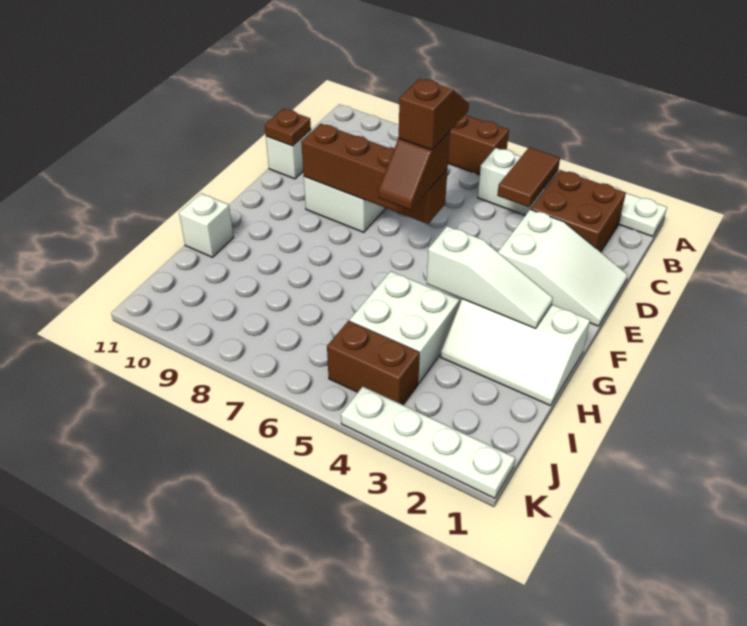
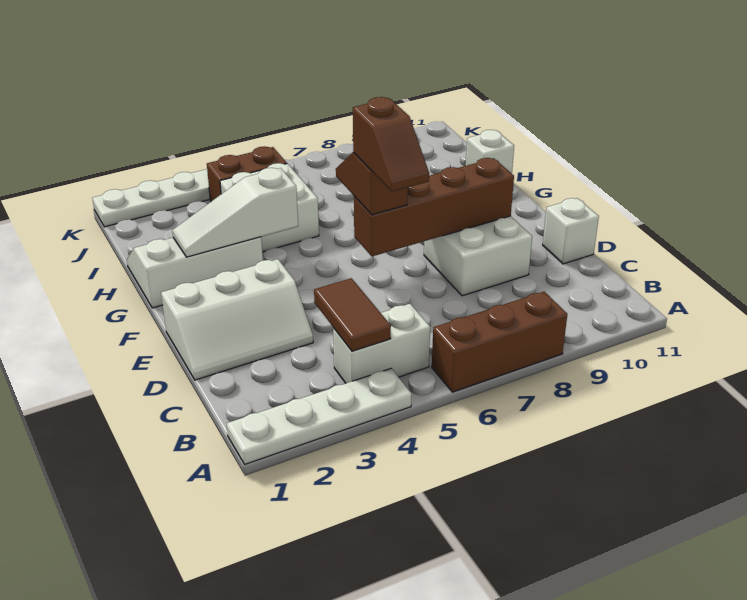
brown brick B2:C3 level 1 -> none
white slope D1:E3 level 1 top 3 -> white slope D1:E3 level 1 top E
brown plate D11 level 2 -> none

